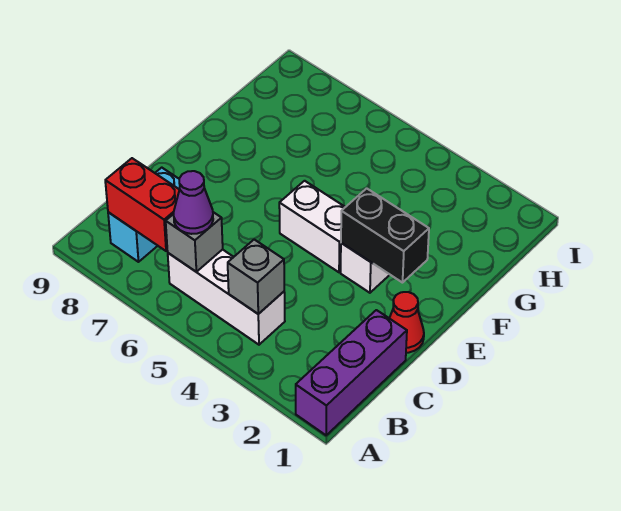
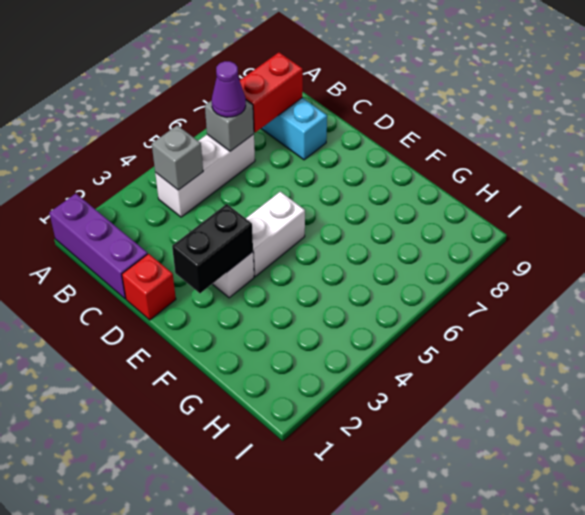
red cone D1 level 1 -> red brick D1 level 1

